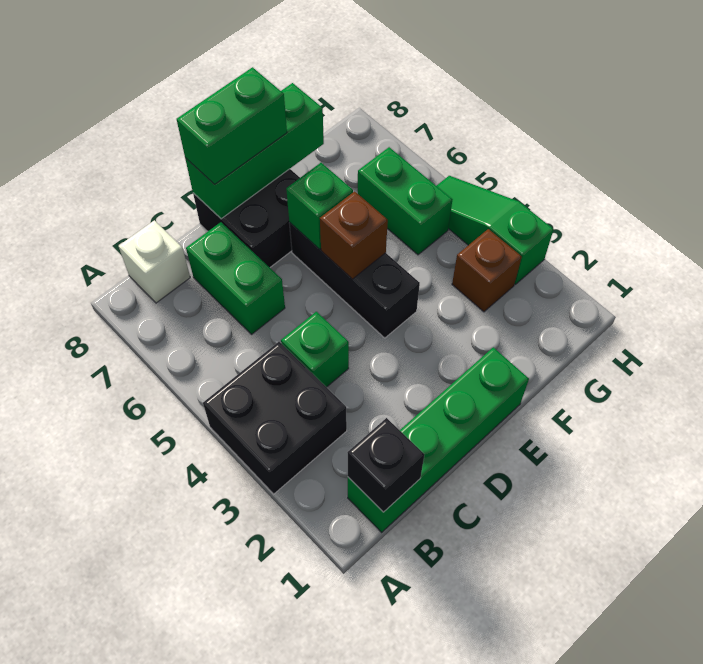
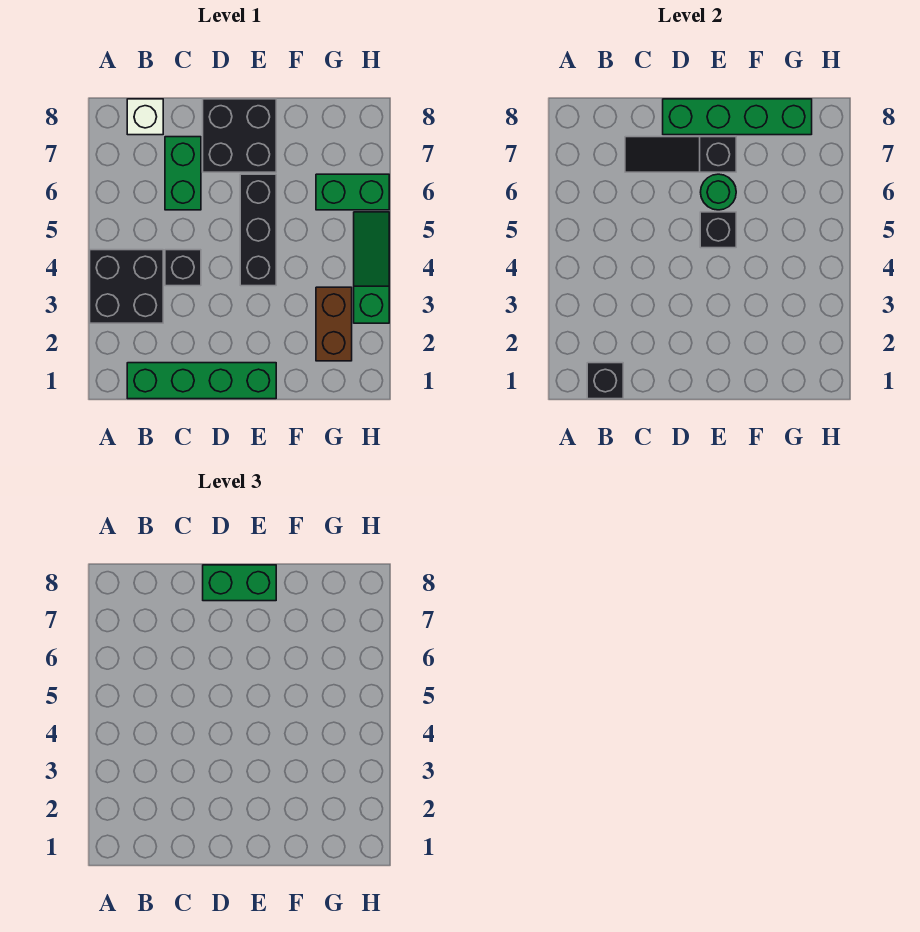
green brick C4 level 1 -> black brick C4 level 1
none -> black slope C7:E7 level 2 top E
green brick D8:F8 level 2 -> green brick D8:G8 level 2
brown brick E5 level 2 -> black brick E5 level 2
green brick E6 level 2 -> green round brick E6 level 2
brown brick G3 level 1 -> brown brick G2:G3 level 1
green brick G5:G6 level 1 -> green brick G6:H6 level 1

